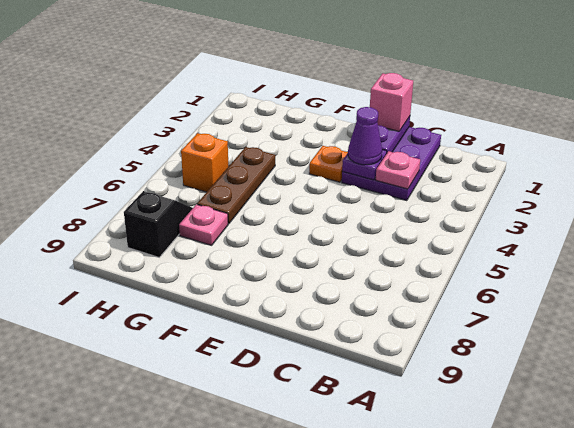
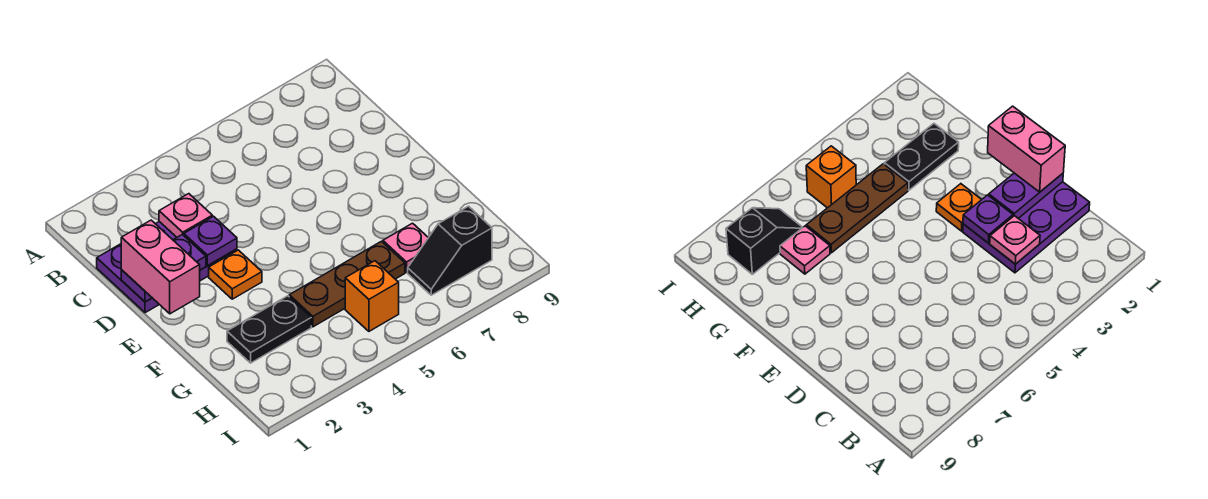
pink brick D1 level 3 -> pink brick D1:E1 level 3
purple cone D3 level 3 -> none
none -> black plate G2:G3 level 1

